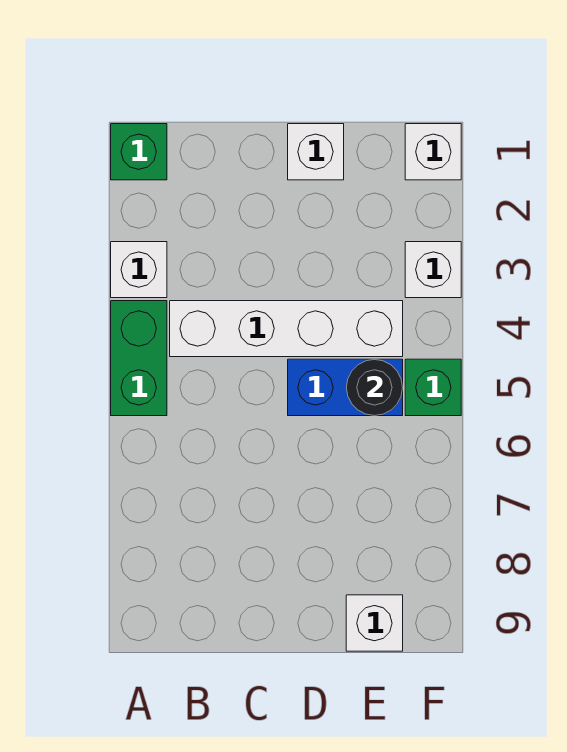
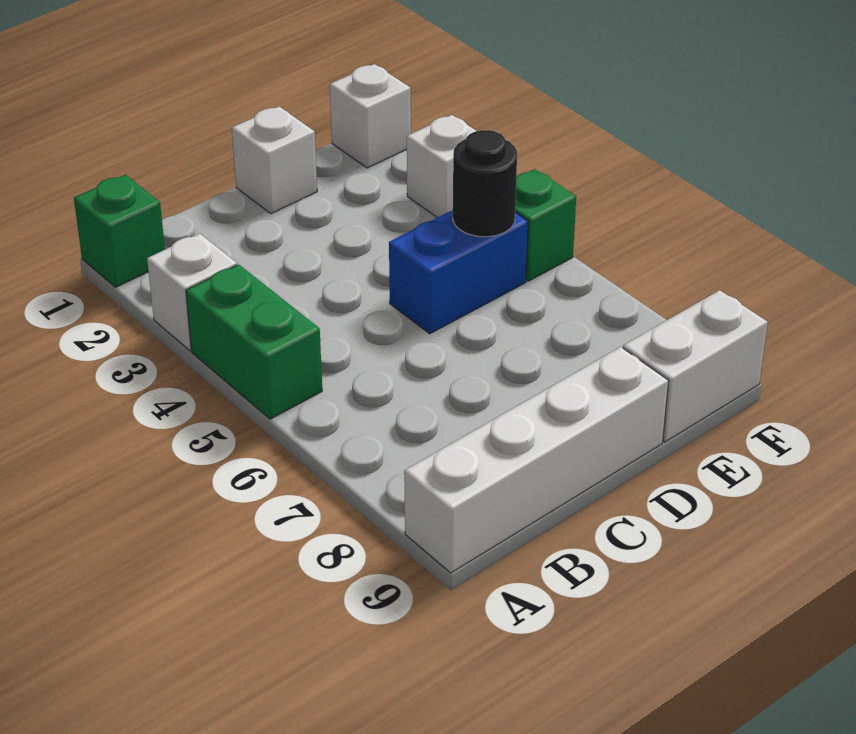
white brick B4:E4 level 1 -> white brick A9:D9 level 1
white brick E9 level 1 -> white brick E9:F9 level 1

